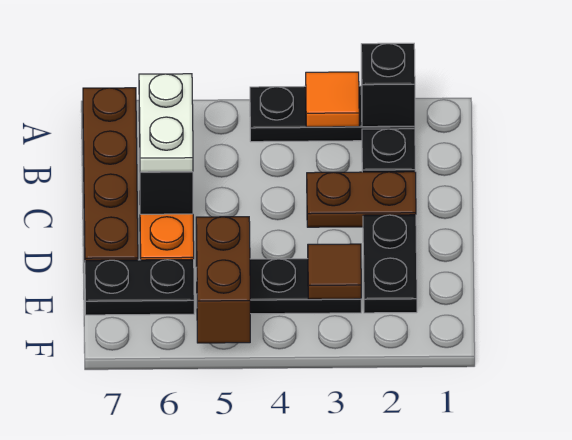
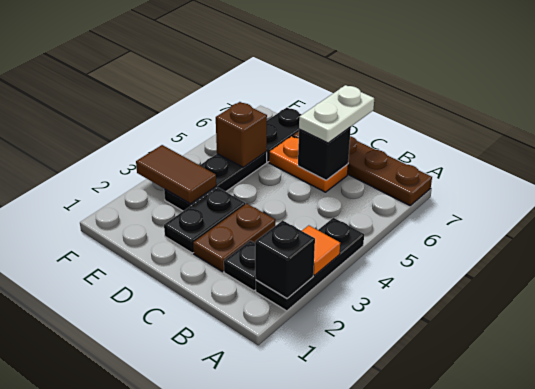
white plate B6:C6 level 3 -> white plate C6:C7 level 3
black plate D2:E2 level 1 -> black plate D2:D3 level 1
brown tile E3 level 2 -> brown tile E3:F3 level 2
brown brick E5:F5 level 2 -> brown brick E5 level 2

